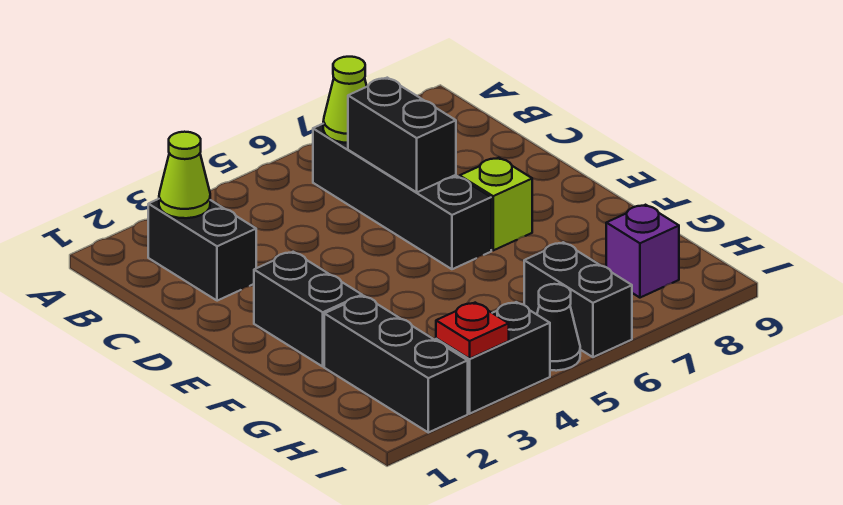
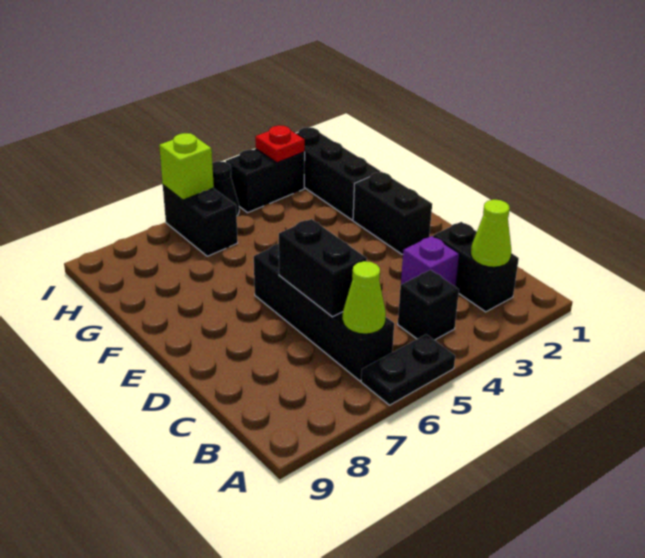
none -> black plate A5:A6 level 1
none -> black brick B4 level 1
lime brick E7 level 1 -> lime brick I6 level 2
purple brick H8 level 1 -> purple brick C3 level 1

